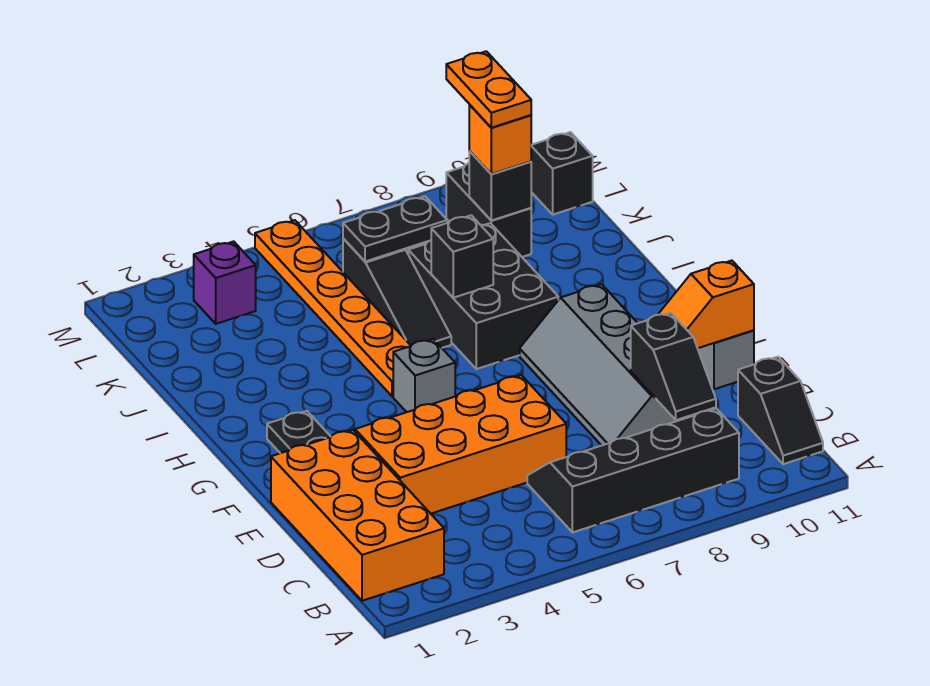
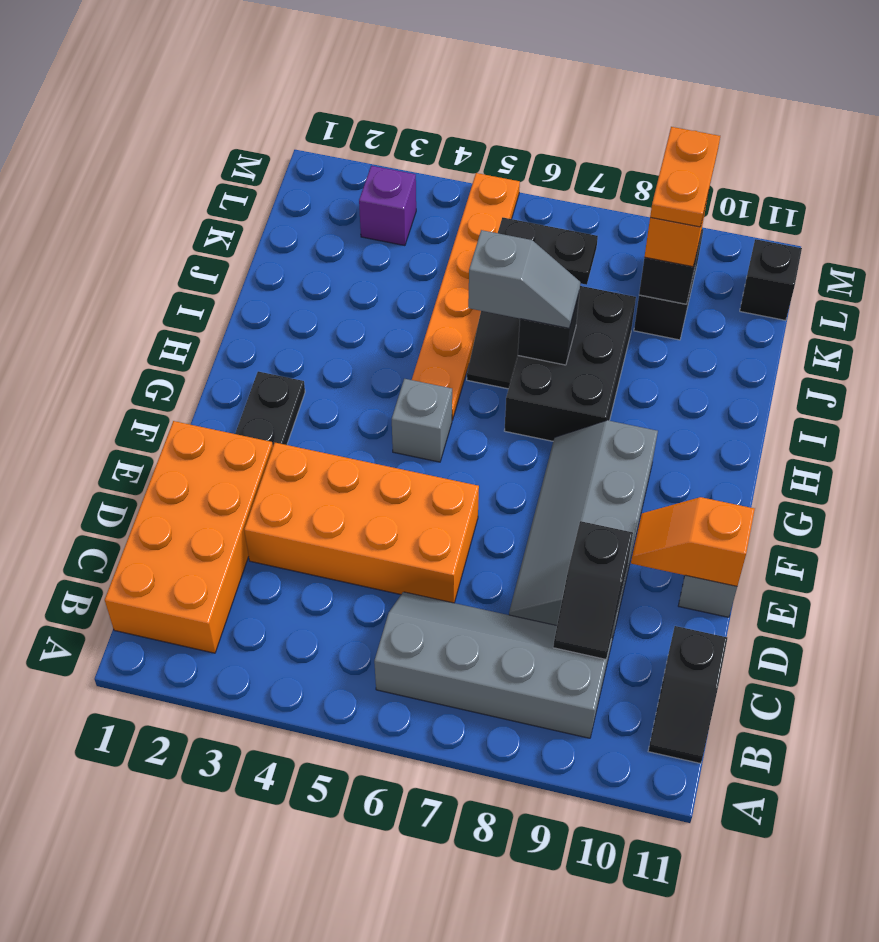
black slope B6:C9 level 1 top B -> grey slope B6:C9 level 1 top B
none -> grey slope I6:I7 level 3 top 6

